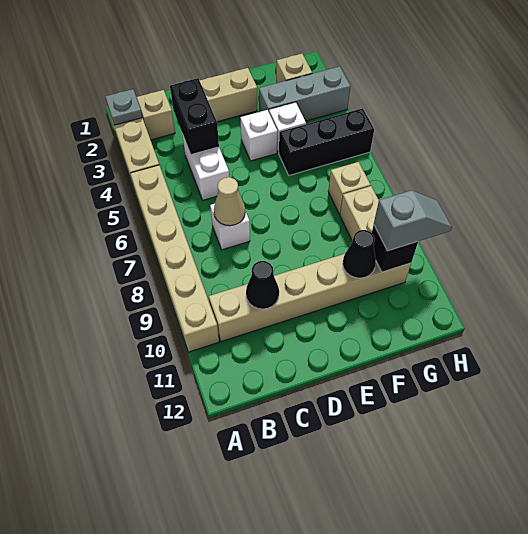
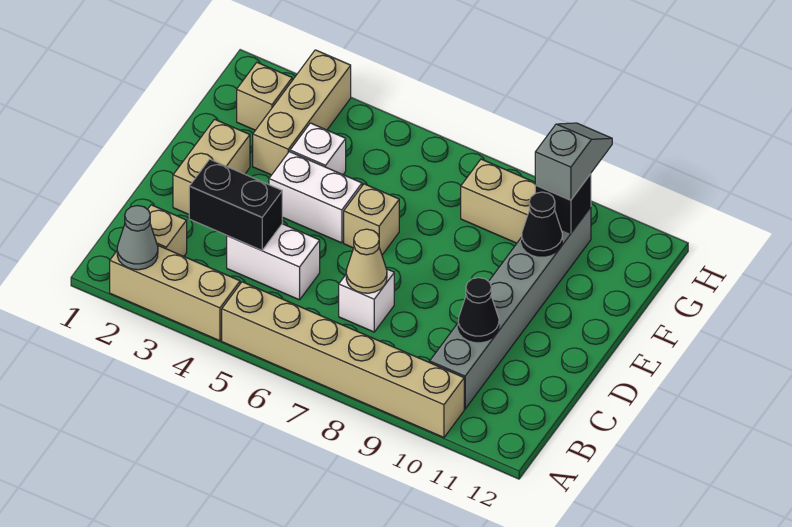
grey plate A2 level 2 -> grey cone A2 level 2
tan brick B10:G10 level 1 -> grey brick B10:G10 level 1
white brick E4 level 1 -> white brick E4:E5 level 1
grey brick F3:H3 level 1 -> tan brick F3:H3 level 1
black brick F5:H5 level 1 -> none
tan brick G7 level 1 -> tan brick E6 level 1

